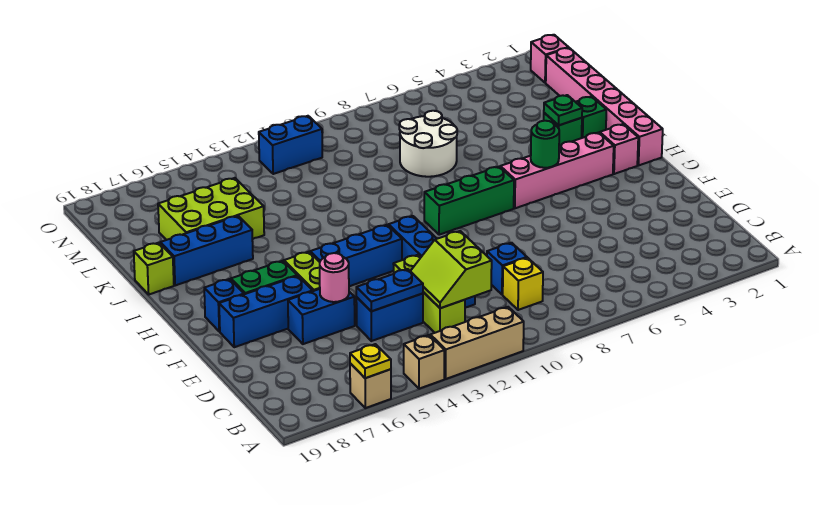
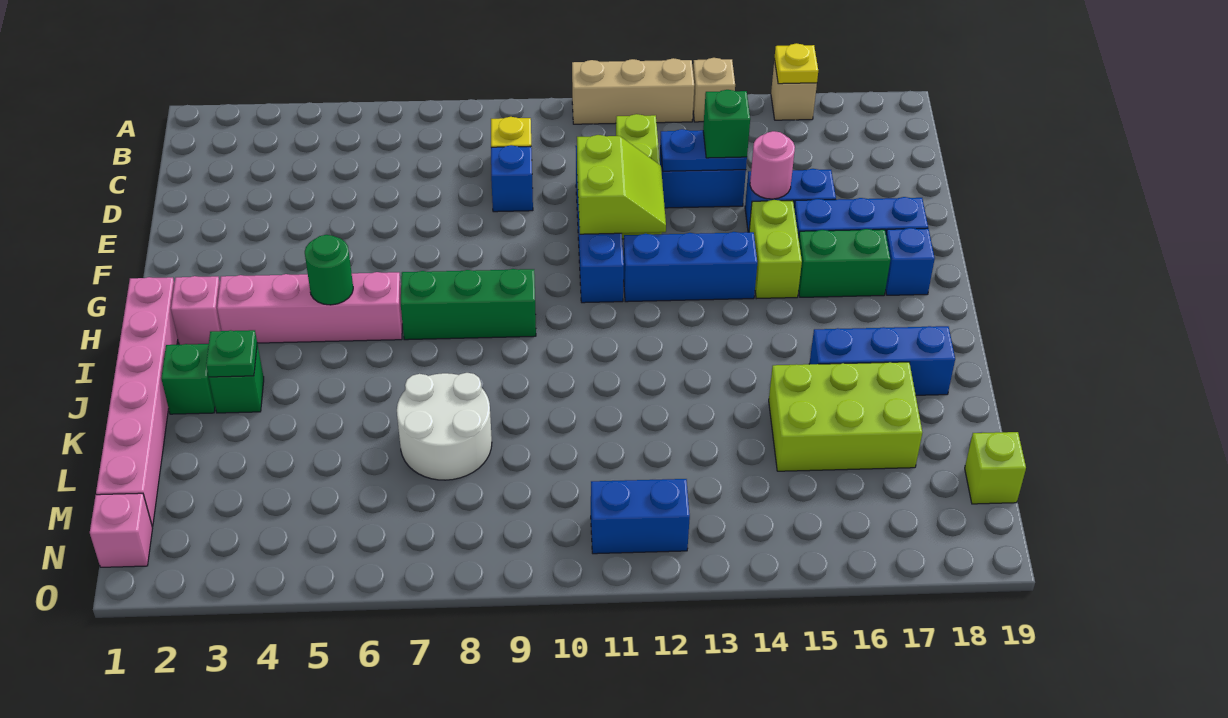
lime slope C11:D12 level 2 top 11 -> lime slope E11:F12 level 2 top 11
none -> green brick D14 level 3
lime brick J19 level 1 -> lime brick M19 level 1

